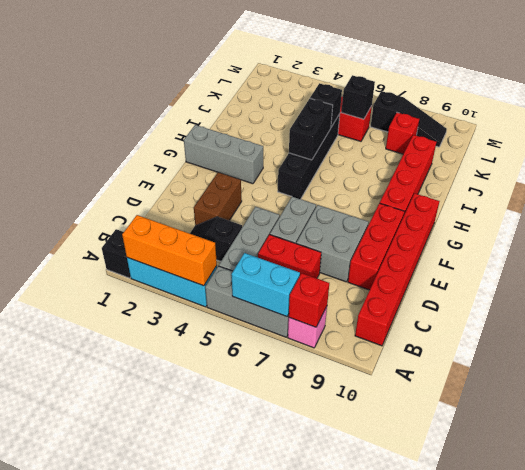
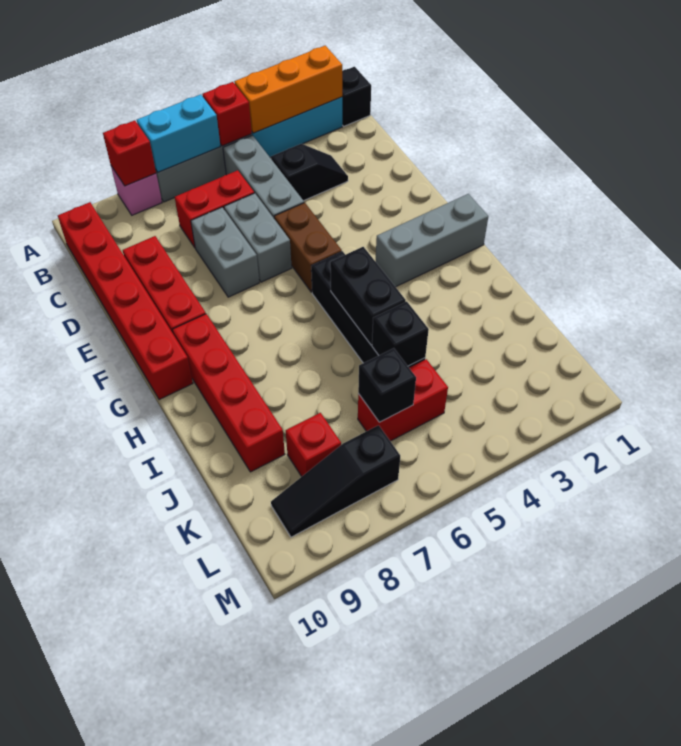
none -> red brick A5 level 2
brown brick D3:E3 level 1 -> brown brick E5:F5 level 1
grey brick D7:E8 level 1 -> grey brick D7:E7 level 1

